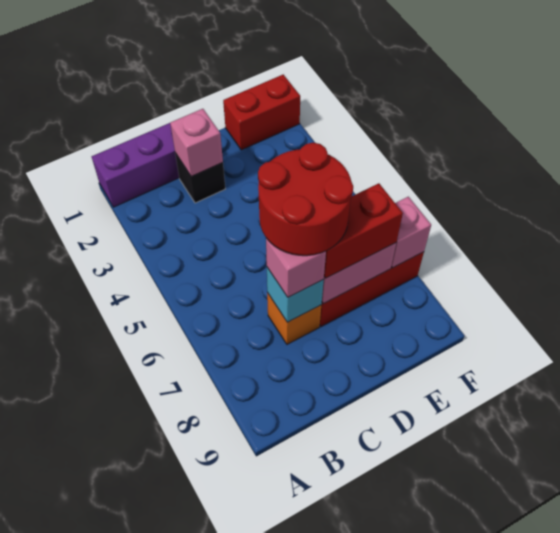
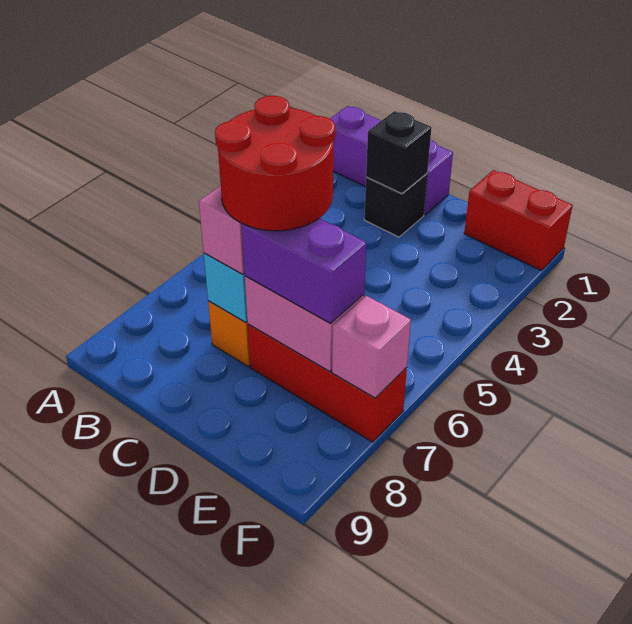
pink brick C2 level 2 -> black brick C2 level 2
red brick D7:E7 level 3 -> purple brick D7:E7 level 3

